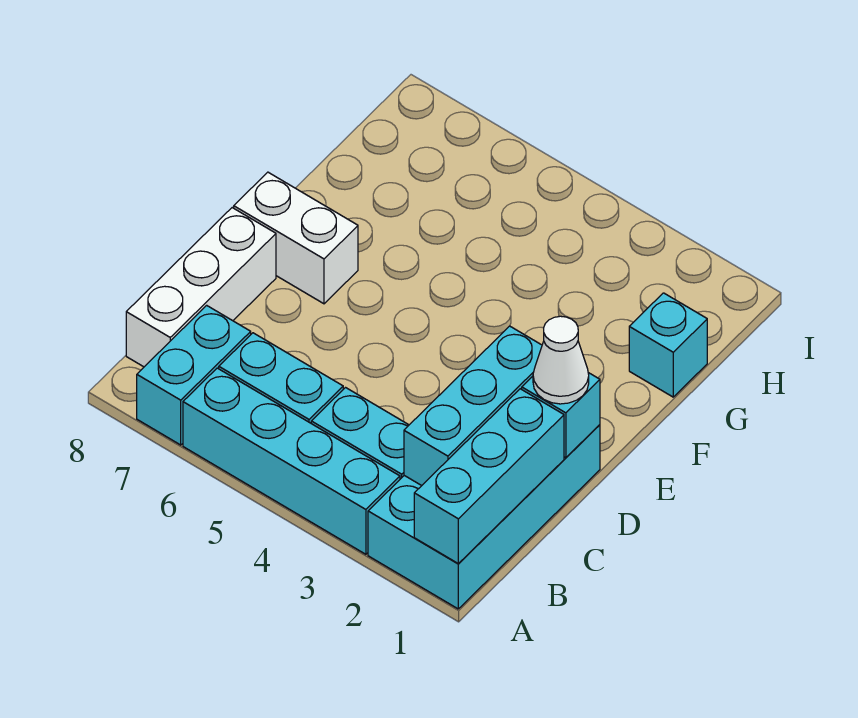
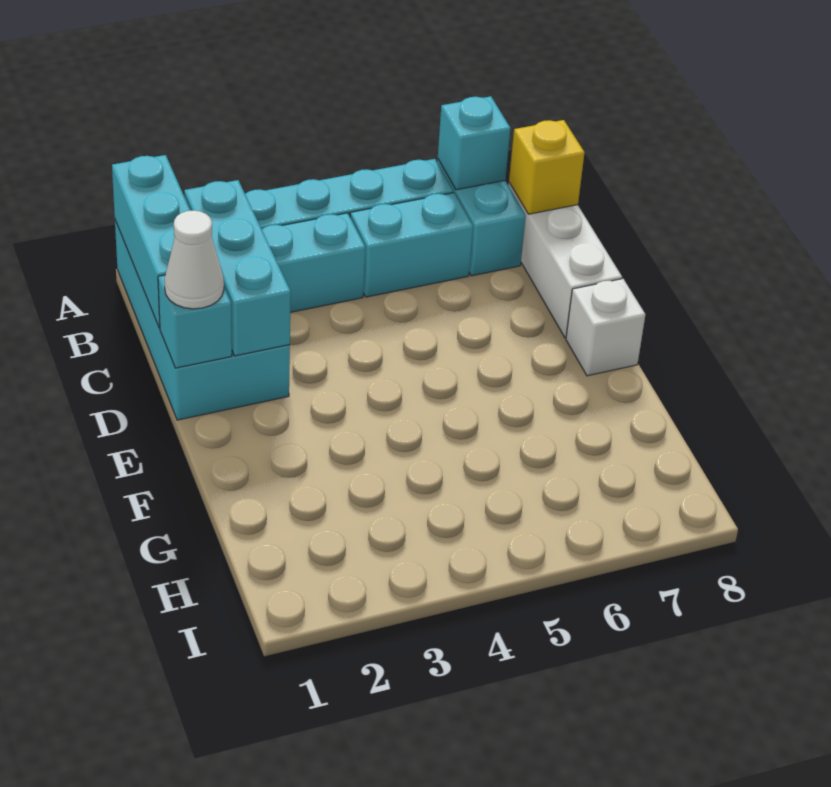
none -> yellow brick B8 level 2
white brick E7:E8 level 1 -> white brick E8 level 1
cyan brick G1 level 1 -> cyan brick A7 level 2

